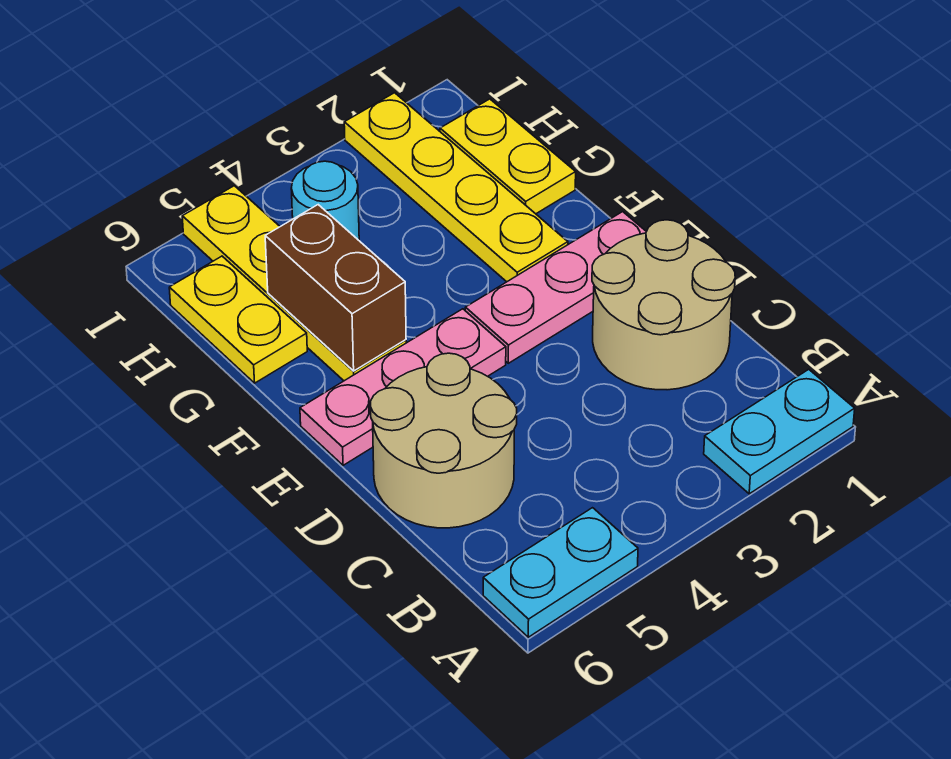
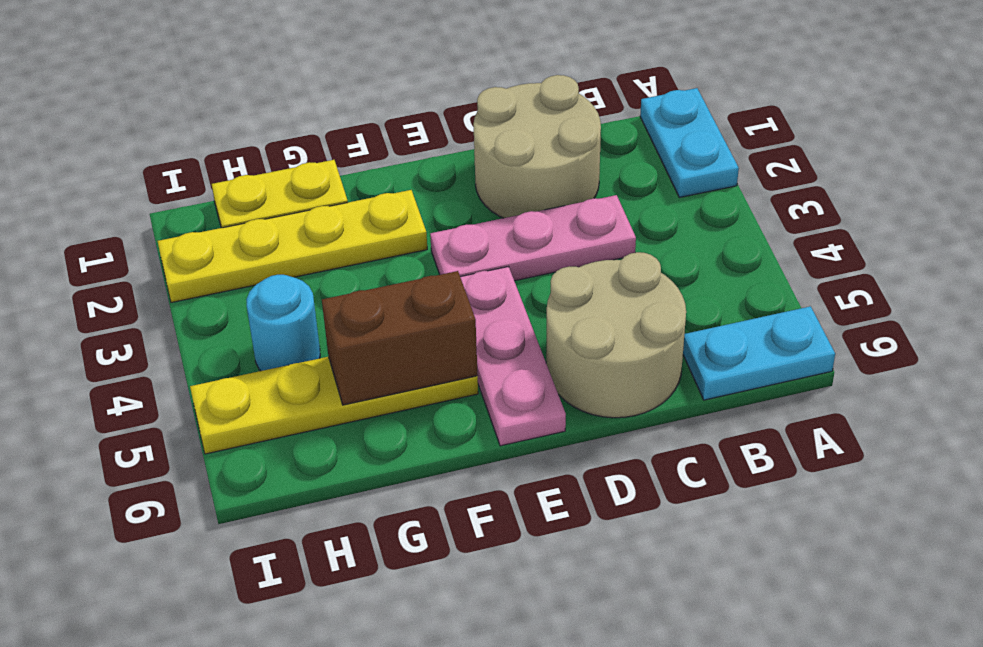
cyan plate A5:A6 level 1 -> cyan plate A6:B6 level 1
pink plate E1:E3 level 1 -> pink plate C3:E3 level 1
yellow plate G6:H6 level 1 -> none

